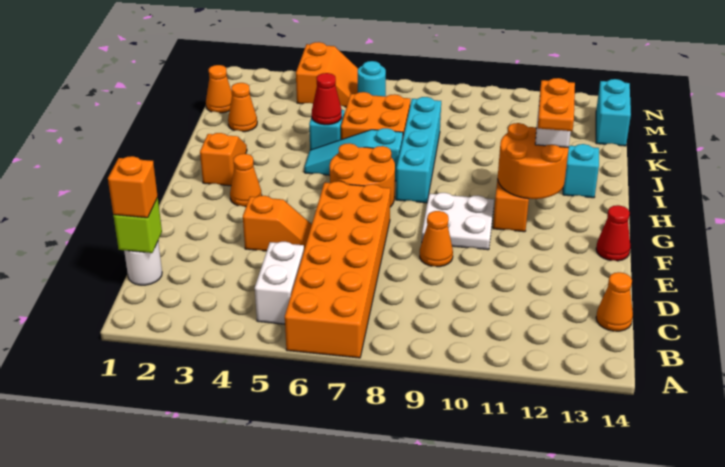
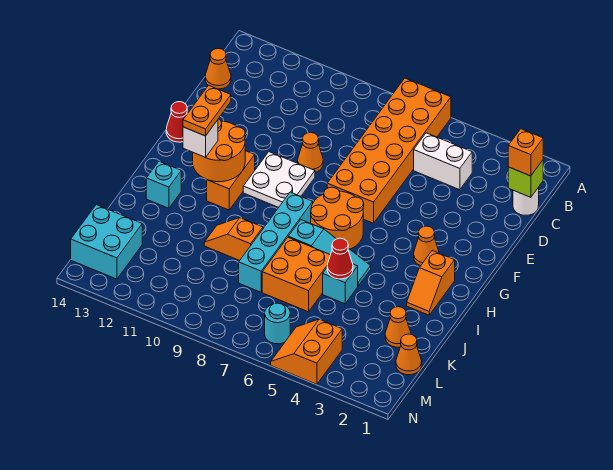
white brick B5:C5 level 1 -> white brick C4:C5 level 1
orange slope E4:E5 level 1 top 4 -> orange slope J9:J10 level 1 top 9
cyan brick L14:M14 level 1 -> cyan brick L13:M14 level 1

